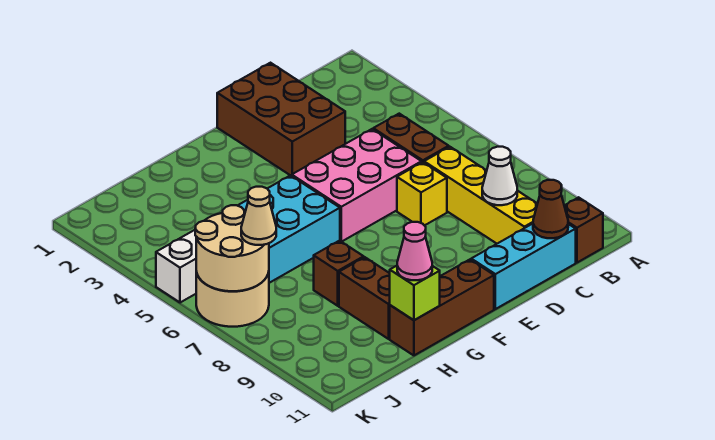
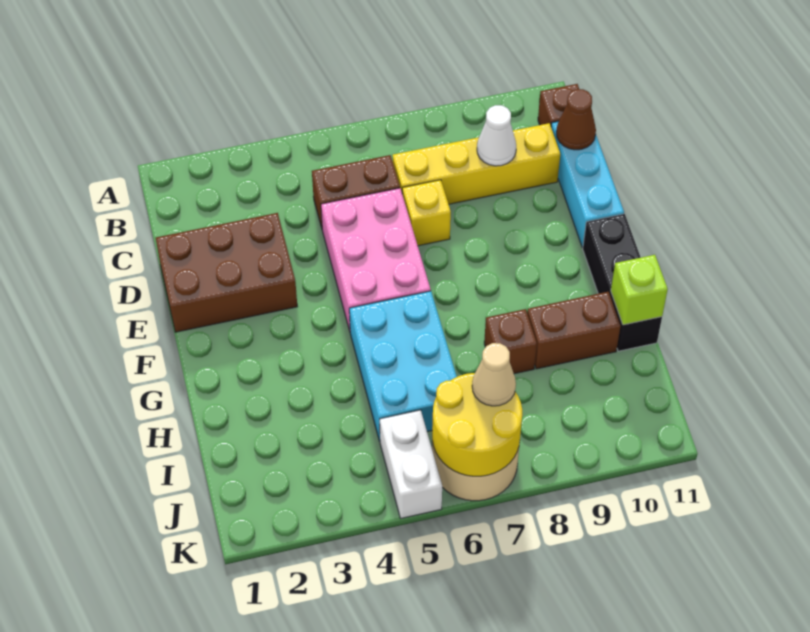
brown brick F11:H11 level 1 -> black brick F11:H11 level 1
pink cone H11 level 3 -> none
tan round brick J6:K7 level 2 -> yellow round brick J6:K7 level 2

